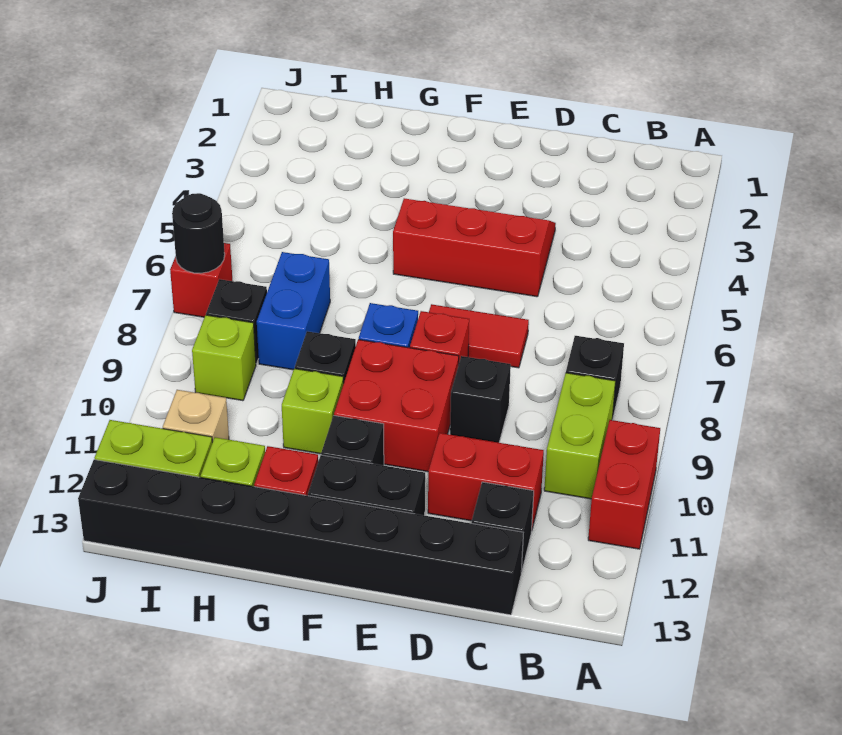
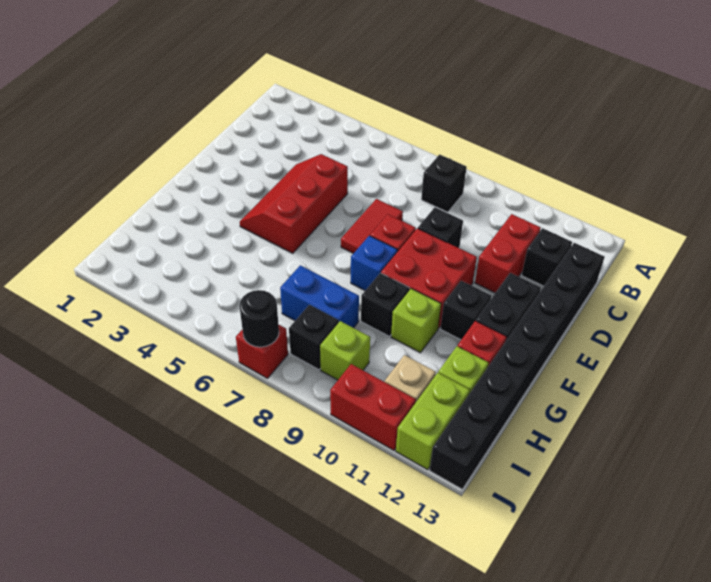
red brick A10:A11 level 1 -> red brick J10:J11 level 1
lime brick B9:B10 level 1 -> none

